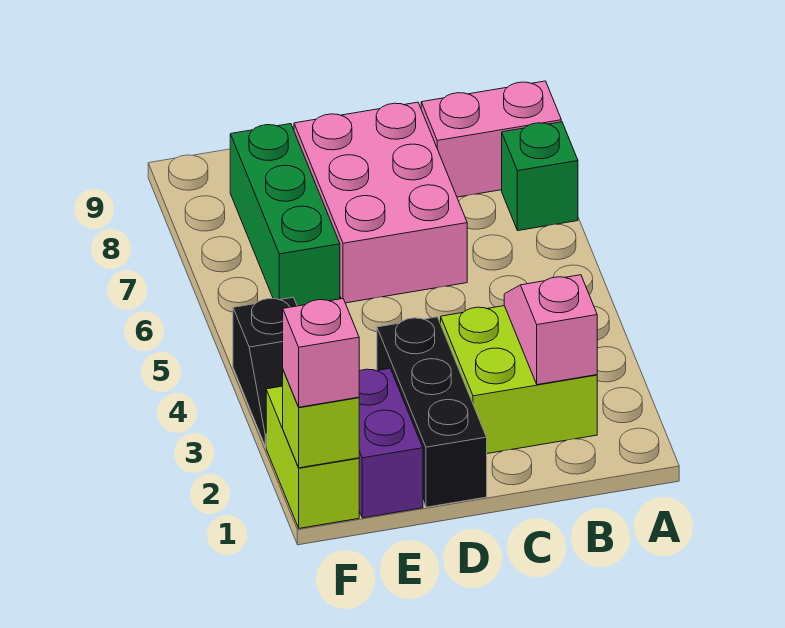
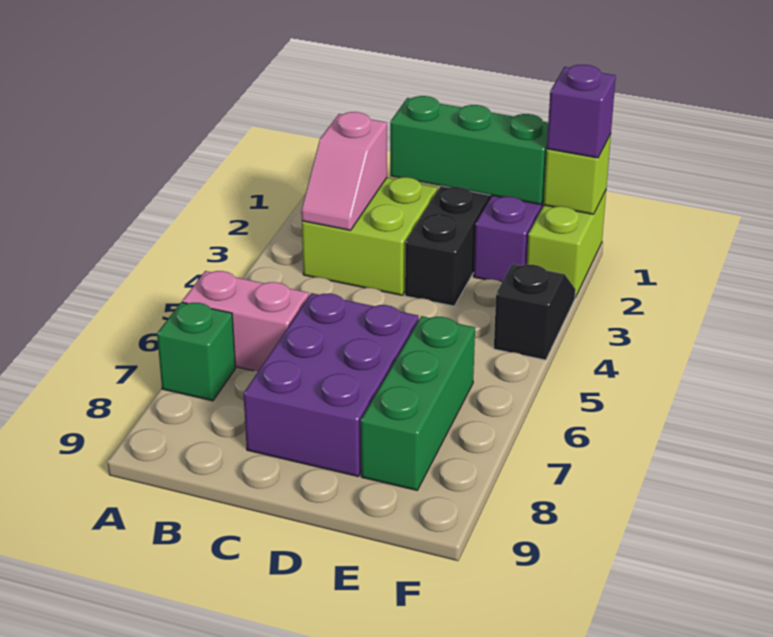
pink brick A8:B8 level 1 -> pink brick A6:B6 level 1
none -> green brick C1:E1 level 2
pink brick C6:D8 level 1 -> purple brick C6:D8 level 1
pink brick F1 level 3 -> purple brick F1 level 3

